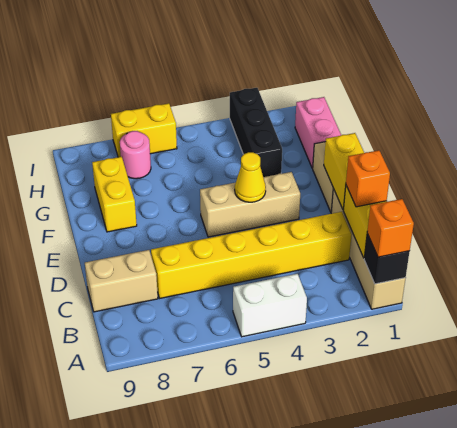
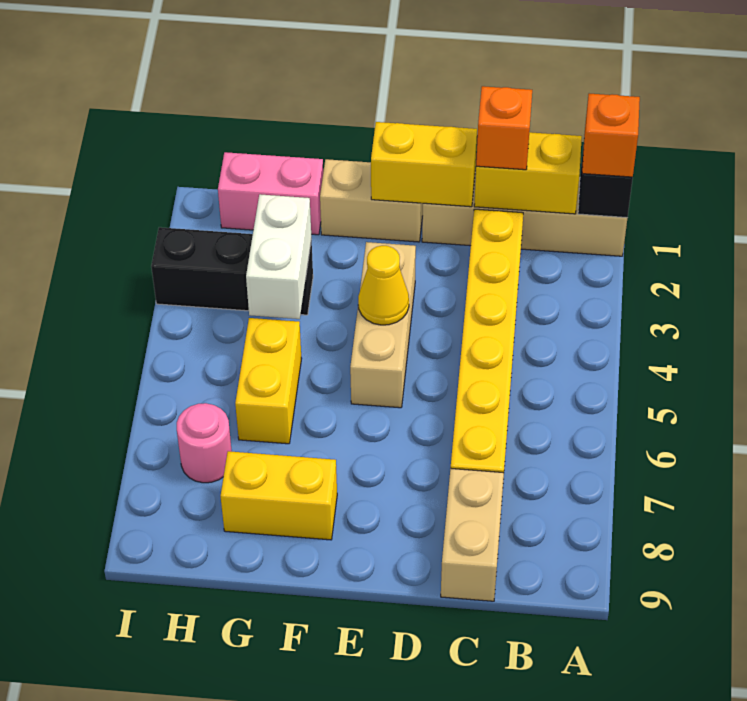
white brick A4:A5 level 1 -> white brick G3:G4 level 2
yellow brick I6:I7 level 1 -> yellow brick G5:G6 level 1

